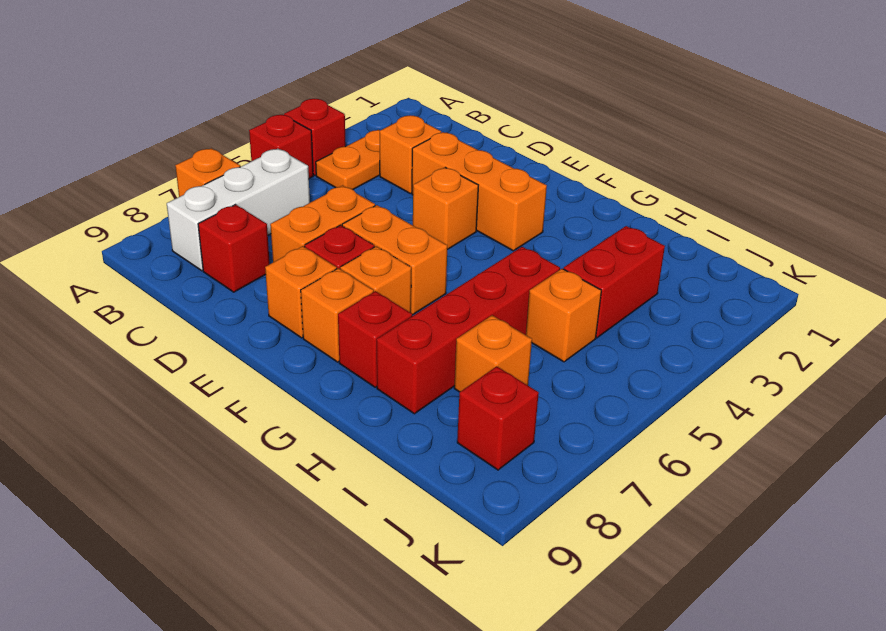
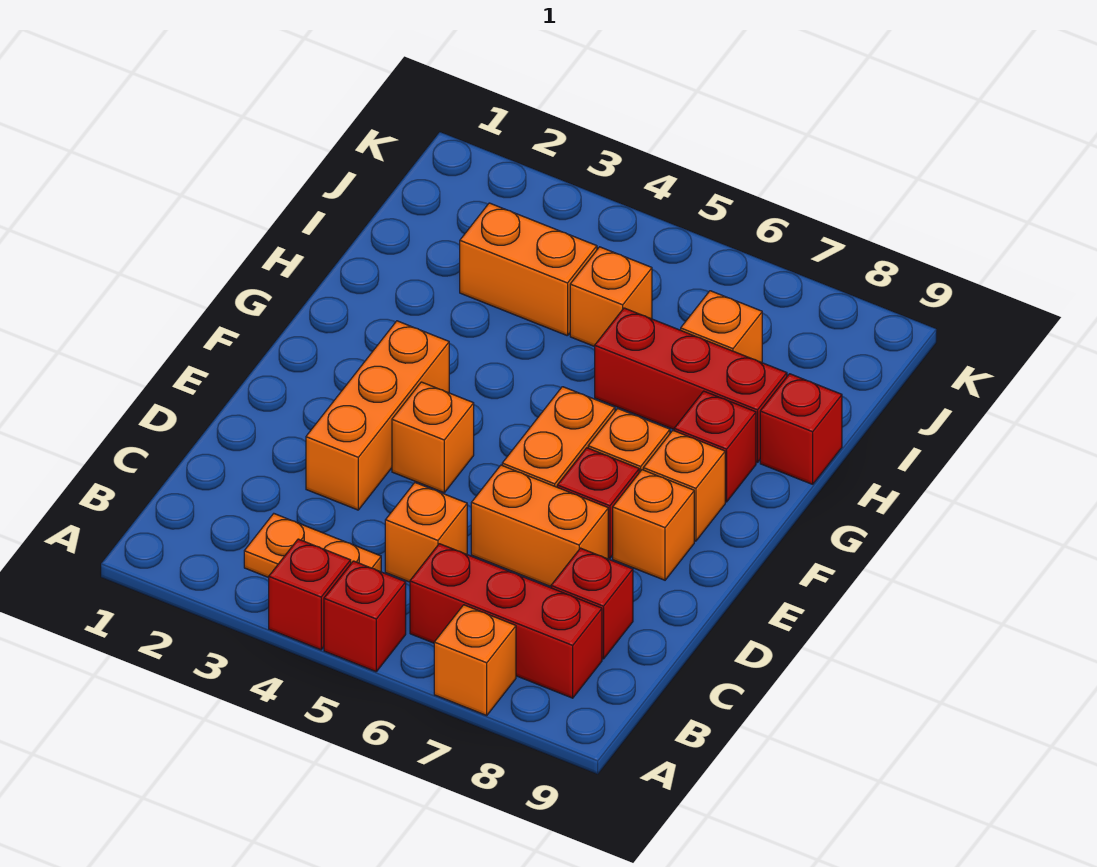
white brick B6:B8 level 1 -> red brick B6:B8 level 1
orange brick C3 level 1 -> orange brick C5 level 1
red brick H5:H8 level 1 -> red brick H6:H8 level 1
red brick I3:I4 level 1 -> orange brick I3:I4 level 1
red brick J8 level 1 -> red brick H9 level 1

